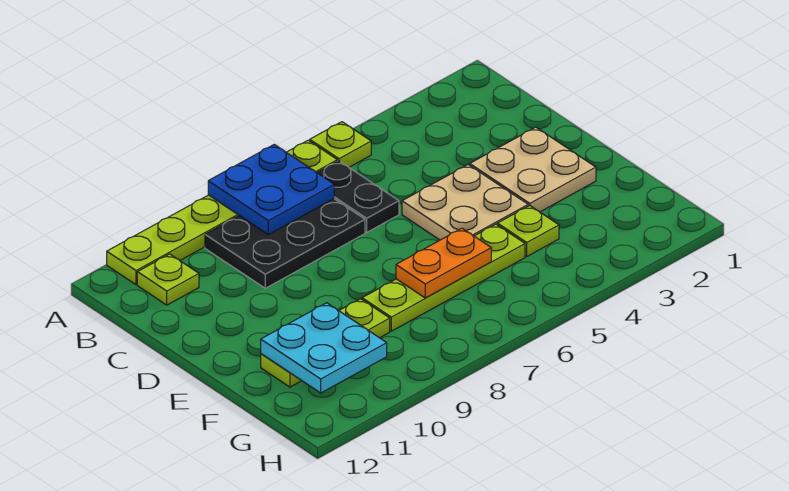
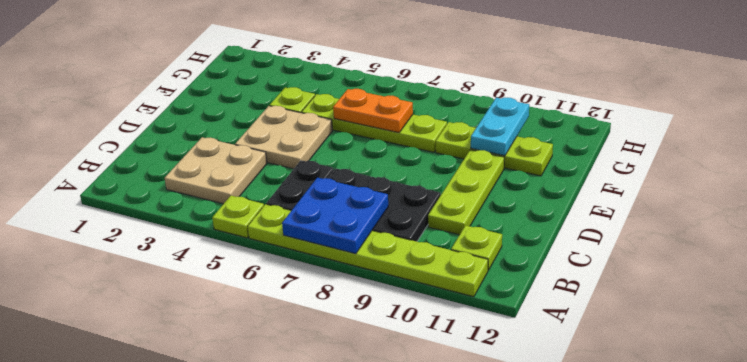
none -> lime plate C10:E10 level 1
tan plate D2:E3 level 1 -> tan plate B3:C4 level 1
cyan plate F10:G11 level 2 -> cyan plate F10:G10 level 2

